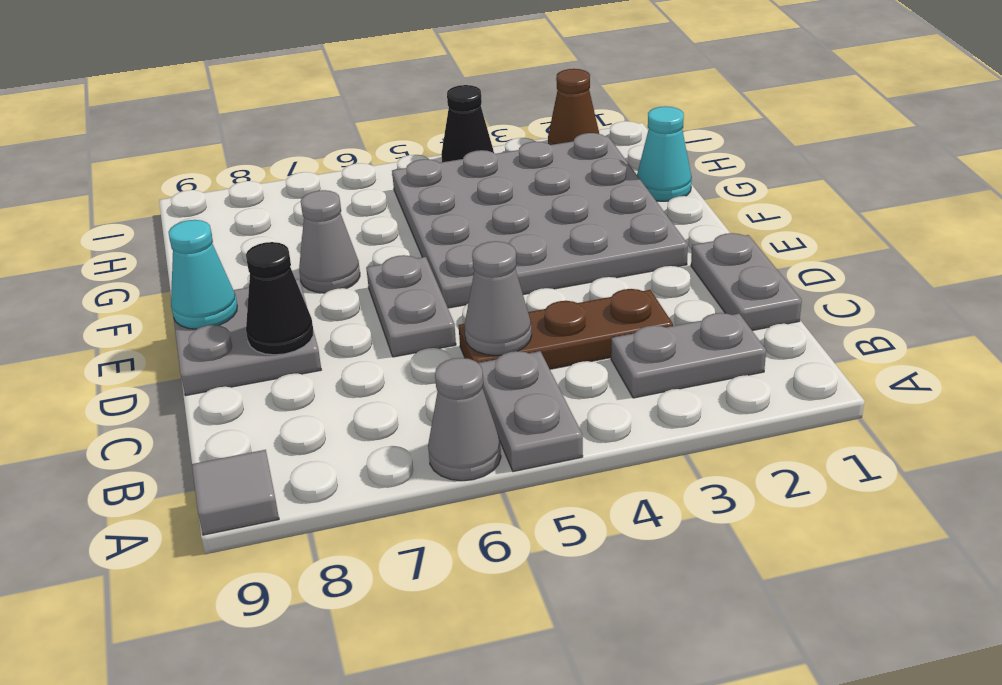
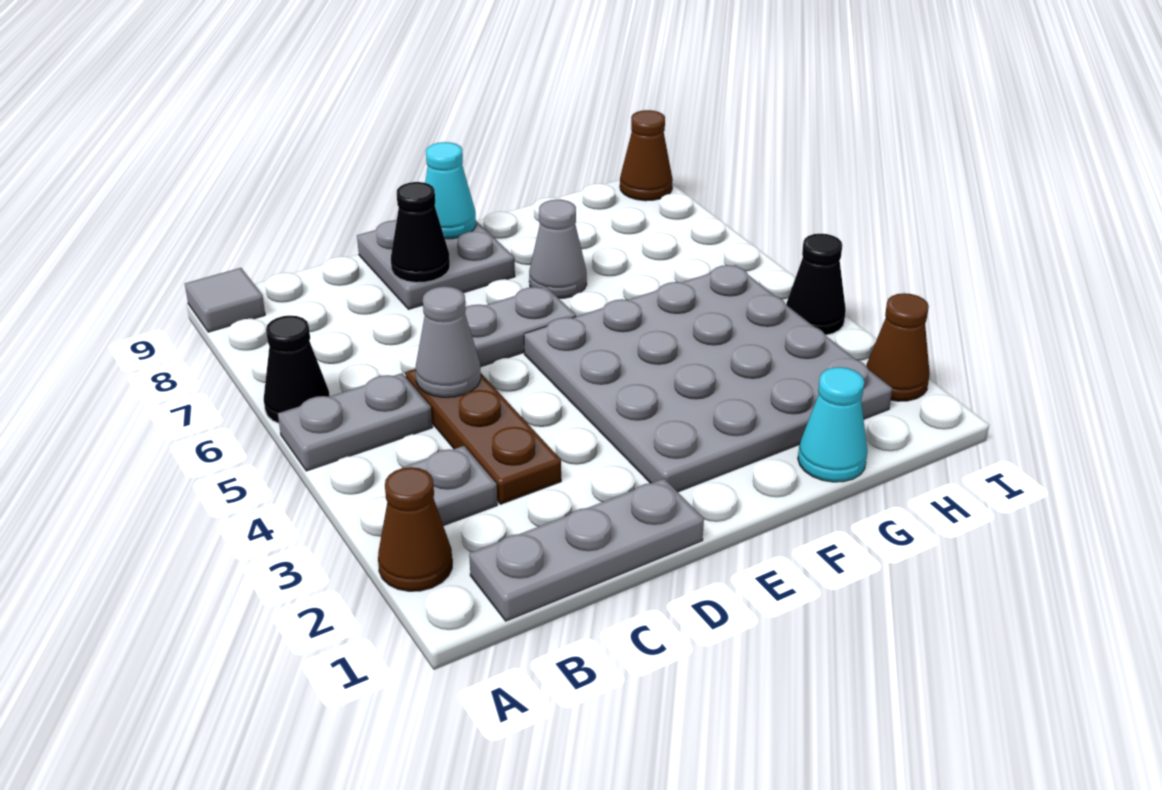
none -> brown cone A2 level 1
grey cone A6 level 1 -> black cone A6 level 1
grey plate B2:B3 level 1 -> grey plate B3 level 1
grey plate C1:D1 level 1 -> grey plate B1:D1 level 1
none -> brown cone I9 level 1

